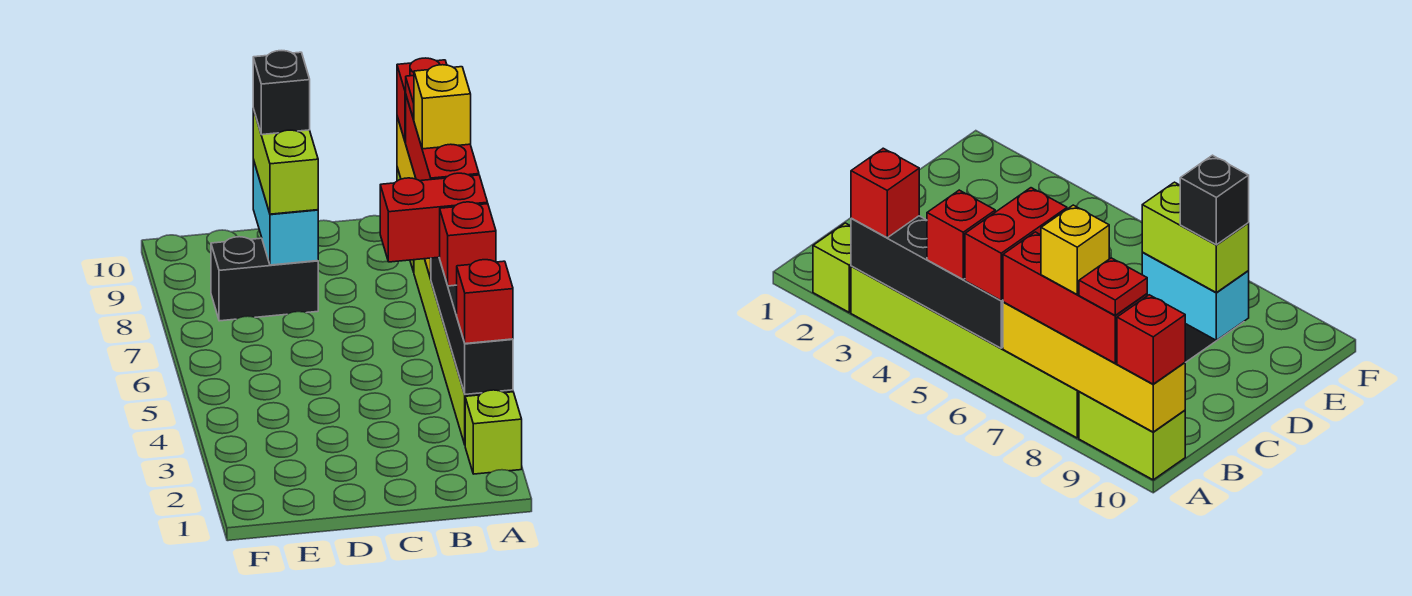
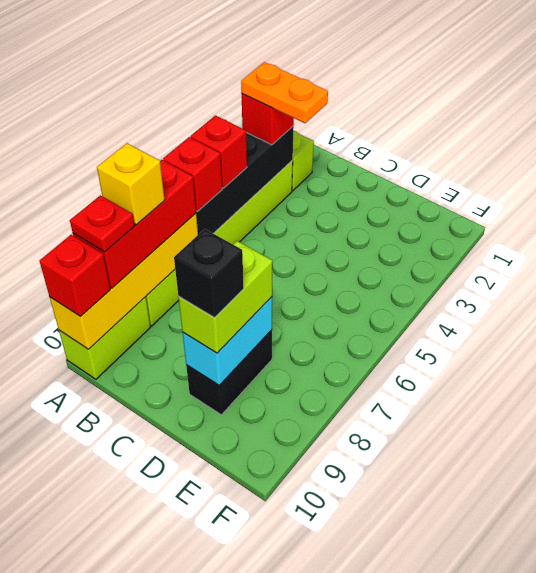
none -> orange plate A3:B3 level 4
red brick A6:B6 level 3 -> red brick A6 level 3
black brick D8:E8 level 1 -> black brick D8:D9 level 1

